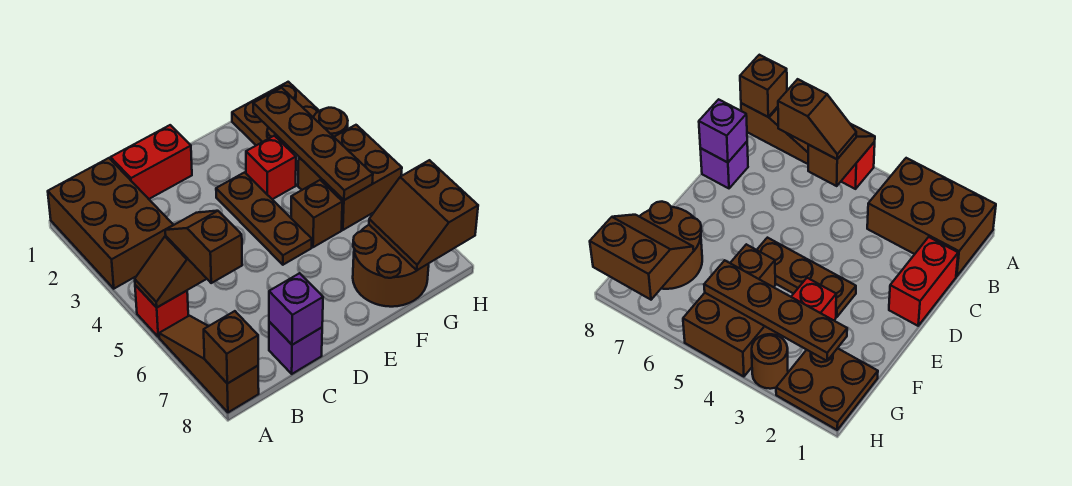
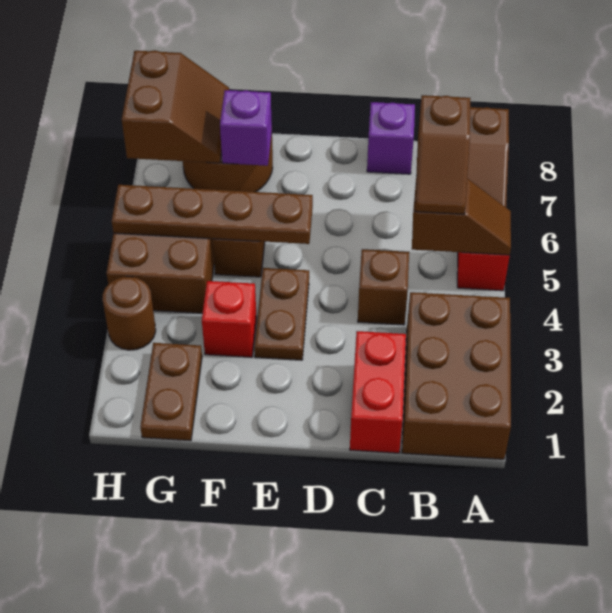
brown brick A8 level 2 -> brown brick C4 level 1
red brick C1:D1 level 1 -> red brick C1:C2 level 1
purple brick C8 level 2 -> purple brick F7 level 2
brown plate E3:E5 level 1 -> brown plate E3:E4 level 1
brown plate G1:H2 level 1 -> brown plate G1:G2 level 1
brown plate G2:G5 level 2 -> brown plate E5:H5 level 2

